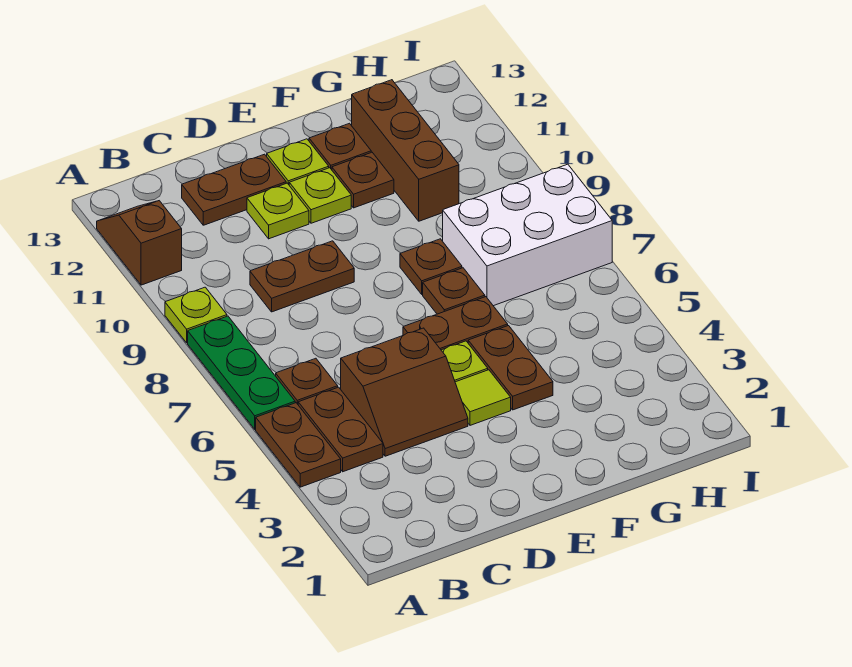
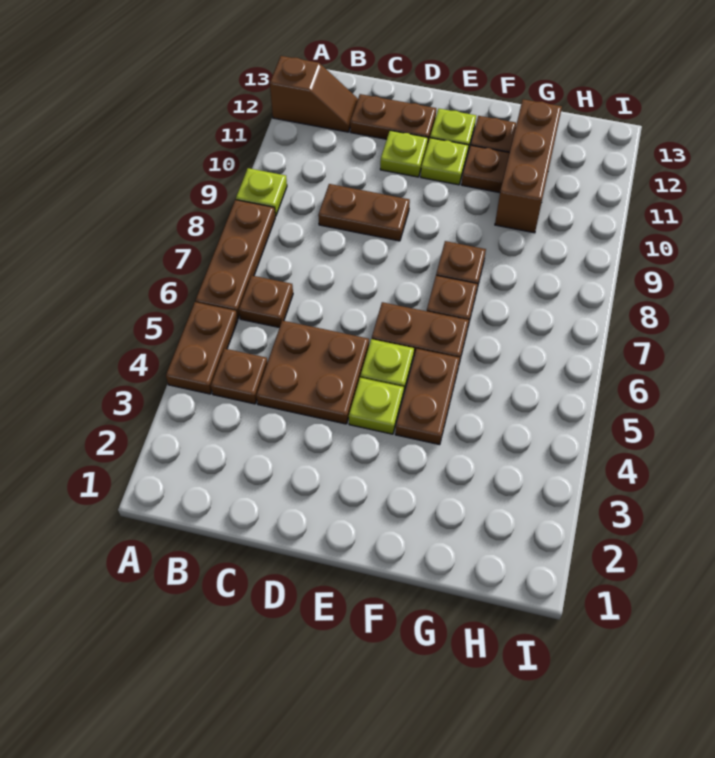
green plate A6:A8 level 1 -> brown plate A6:A8 level 1
brown slope A11:A12 level 1 top 11 -> brown slope A12:B12 level 1 top A
brown plate B4:B5 level 1 -> brown plate B4 level 1
brown slope C4:D5 level 1 top 5 -> brown plate C4:D5 level 1
lime tile E4 level 1 -> lime plate E4 level 1
white brick G7:I8 level 1 -> none

